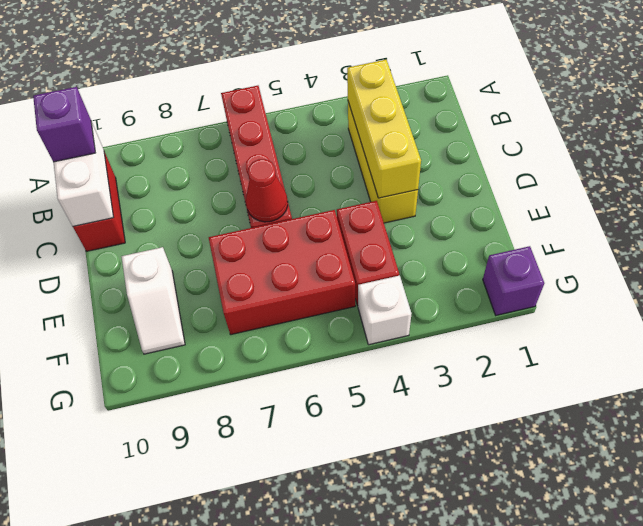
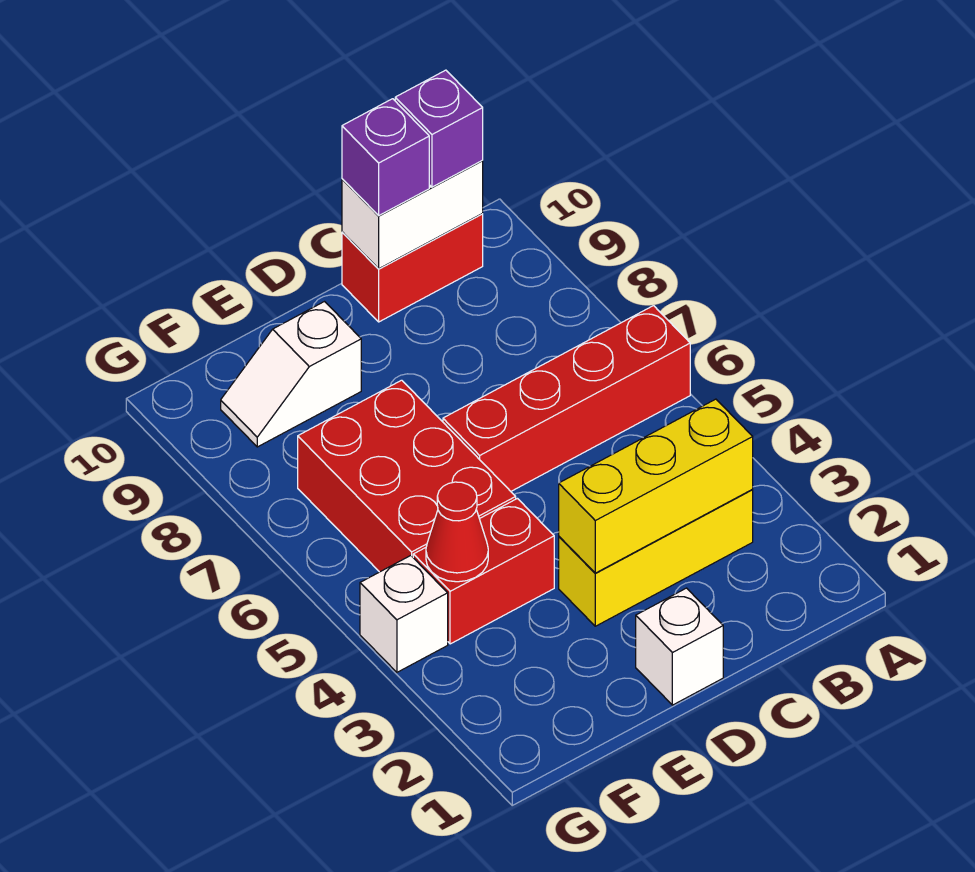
none -> white brick D1 level 1
red cone D6 level 2 -> red cone F4 level 2
purple brick G1 level 1 -> purple brick C10 level 3

